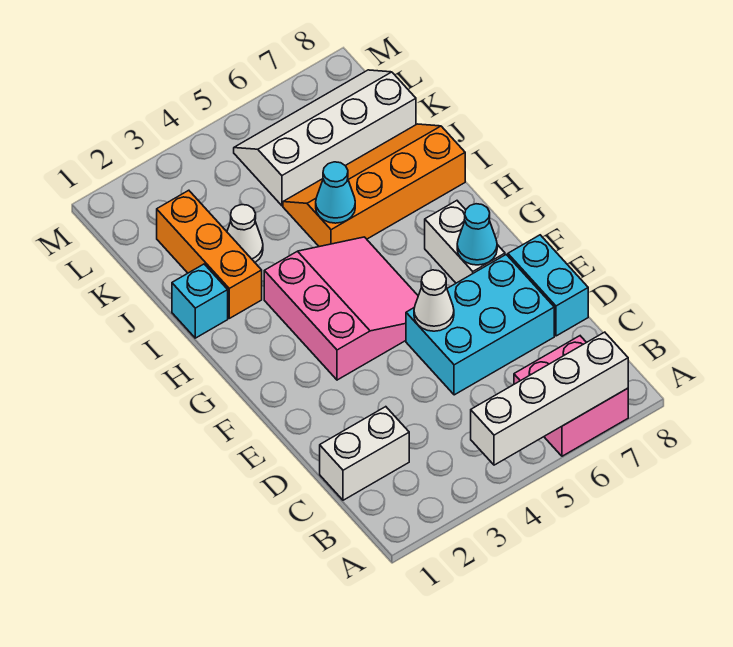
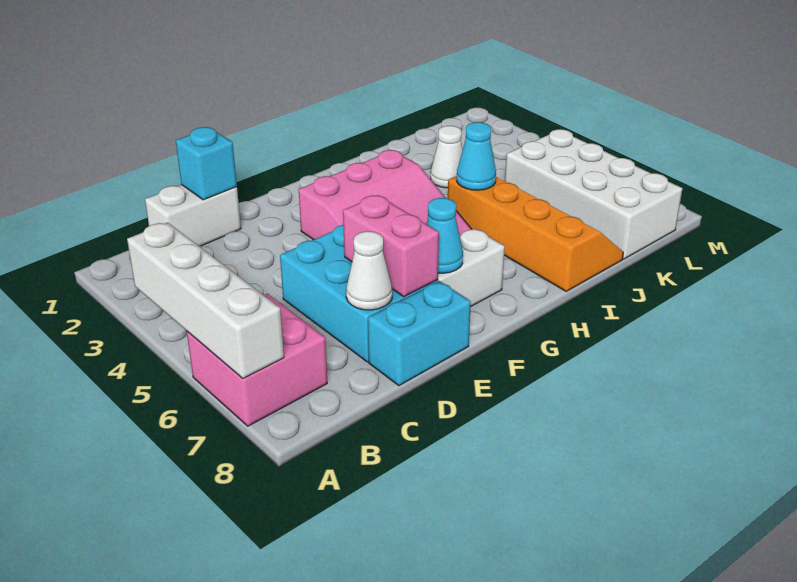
white brick C1:C2 level 1 -> white brick C1:D1 level 1
white cone E5 level 2 -> white cone D7 level 2
none -> pink brick E6:E7 level 2
cyan brick I1 level 1 -> cyan brick D1 level 2
orange brick I2:K2 level 1 -> none
white slope K5:L8 level 1 top K -> white brick K5:L8 level 1

